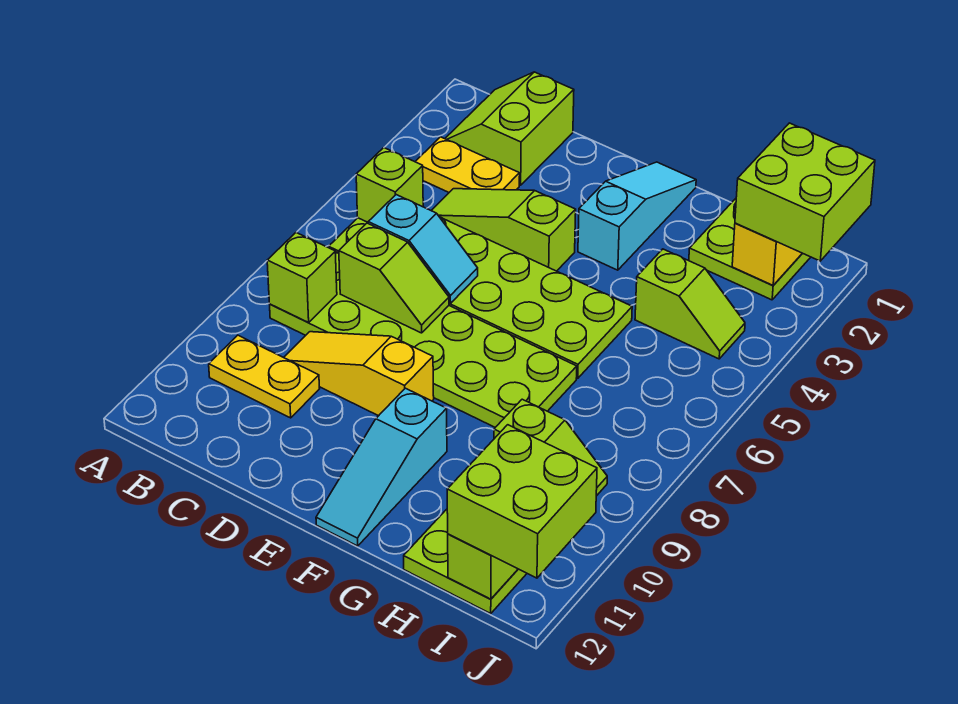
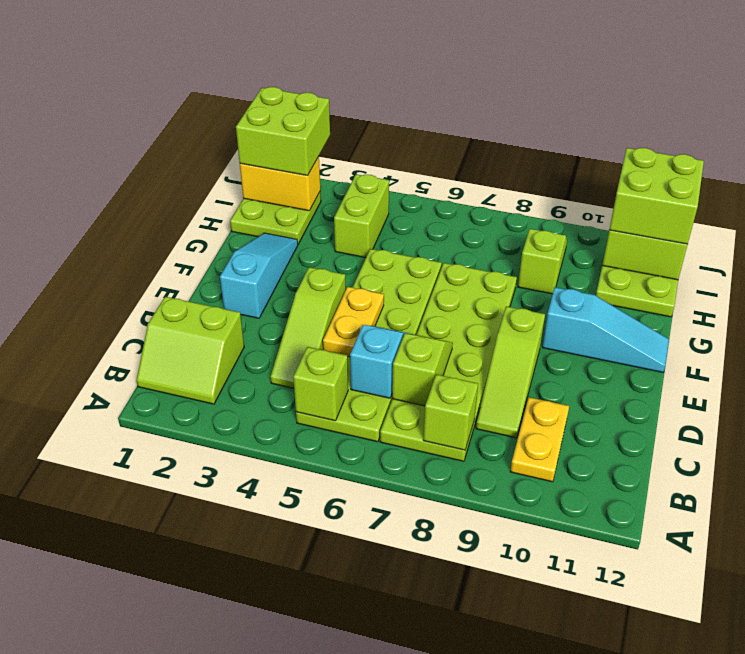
yellow plate B3:C3 level 1 -> yellow plate D5:E5 level 2
yellow slope C9:E9 level 1 top E -> lime slope C9:E9 level 1 top E
cyan slope F1:F3 level 1 top 3 -> cyan slope E2:G2 level 1 top E
lime slope H4:I4 level 1 top H -> lime brick H4:I4 level 1

